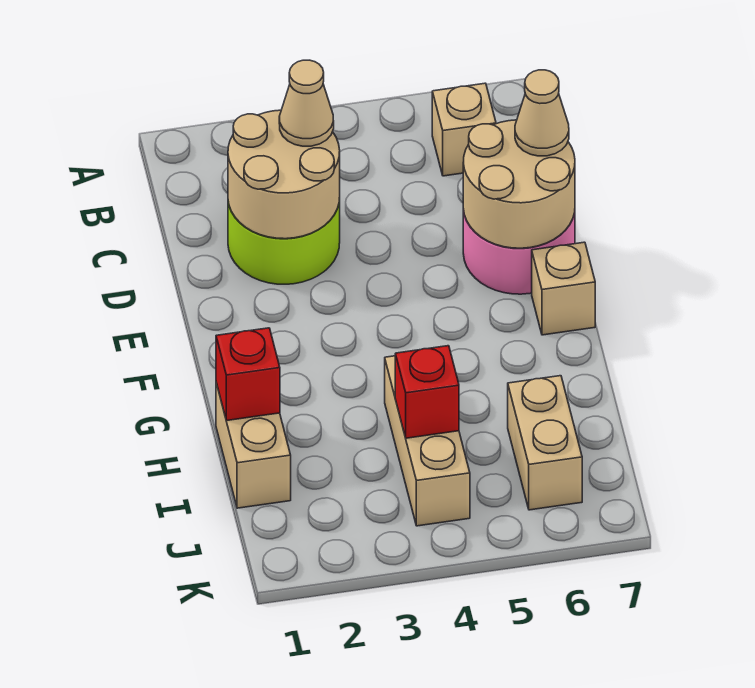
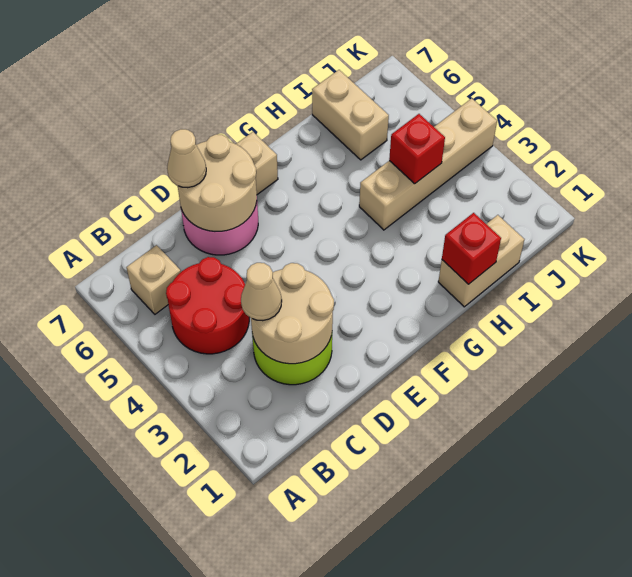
none -> red round brick B4:C5 level 1
tan brick H4:J4 level 1 -> tan brick H4:K4 level 1
tan brick I6:J6 level 1 -> tan brick I6:I7 level 1

